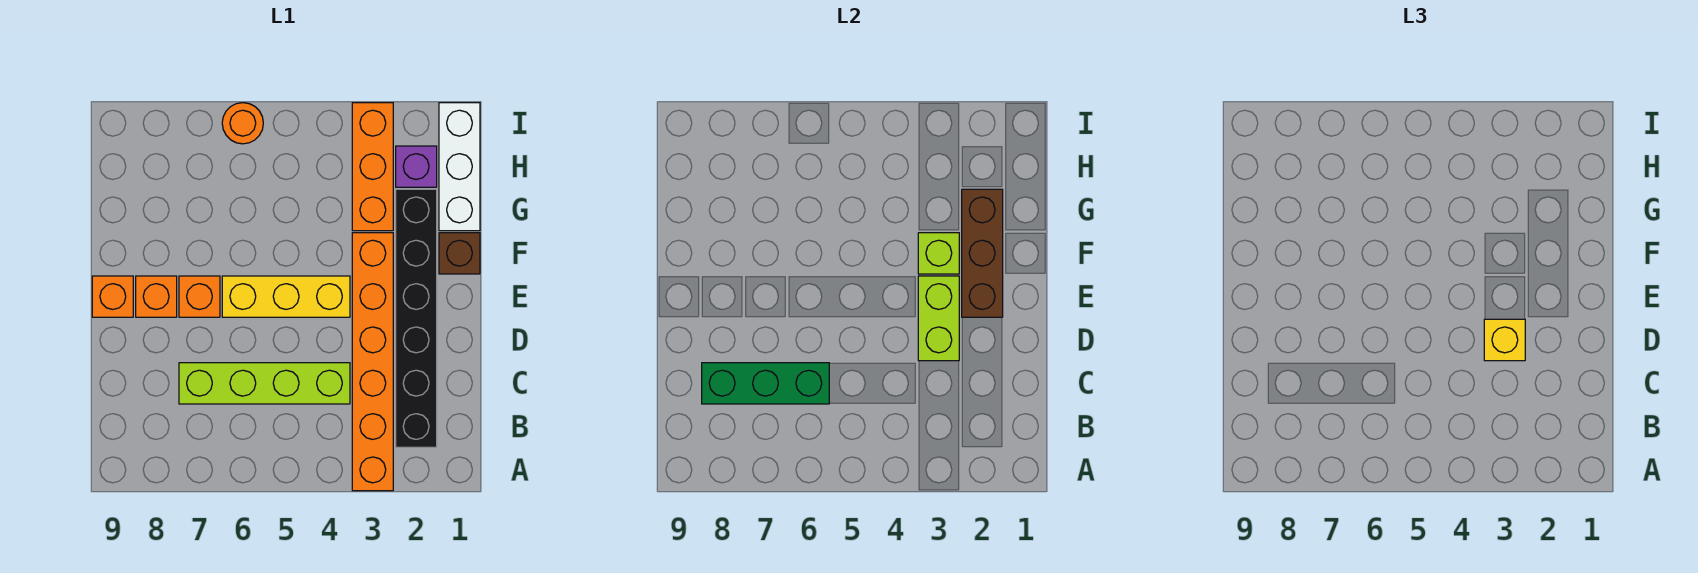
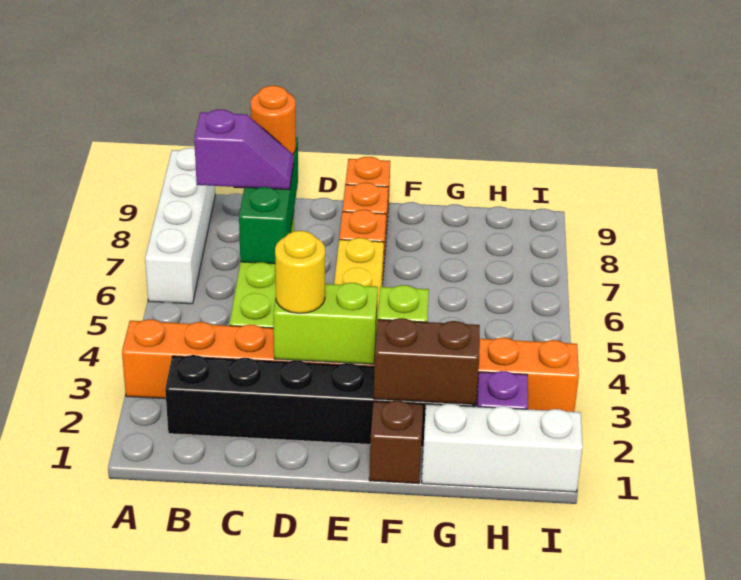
none -> white brick A6:A9 level 1
none -> purple slope B7:C7 level 3 top B
yellow brick D3 level 3 -> yellow round brick D3 level 3
brown brick E2:G2 level 2 -> brown brick F2:G2 level 2
orange round brick I6 level 1 -> orange round brick C8 level 3

